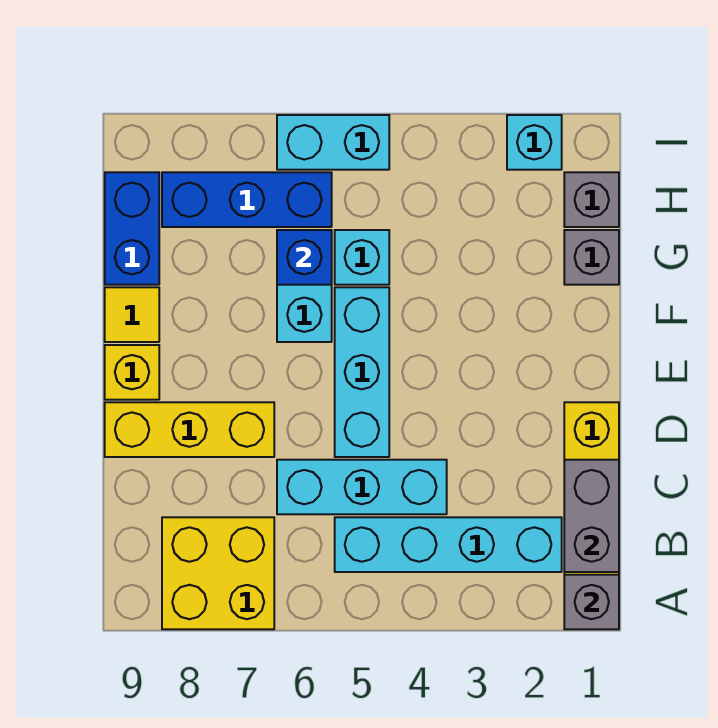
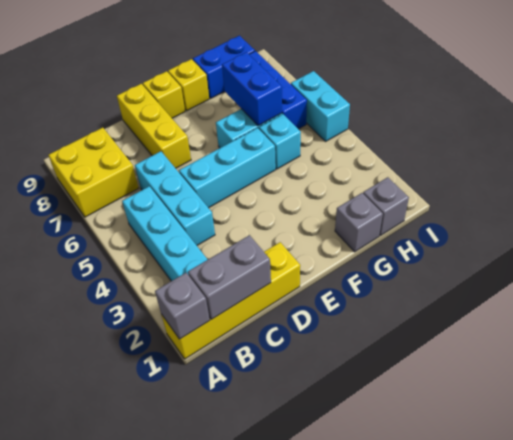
yellow tile F9 level 1 -> yellow brick F9 level 1
blue brick G6 level 2 -> blue brick G6:G7 level 2
cyan brick I2 level 1 -> none

